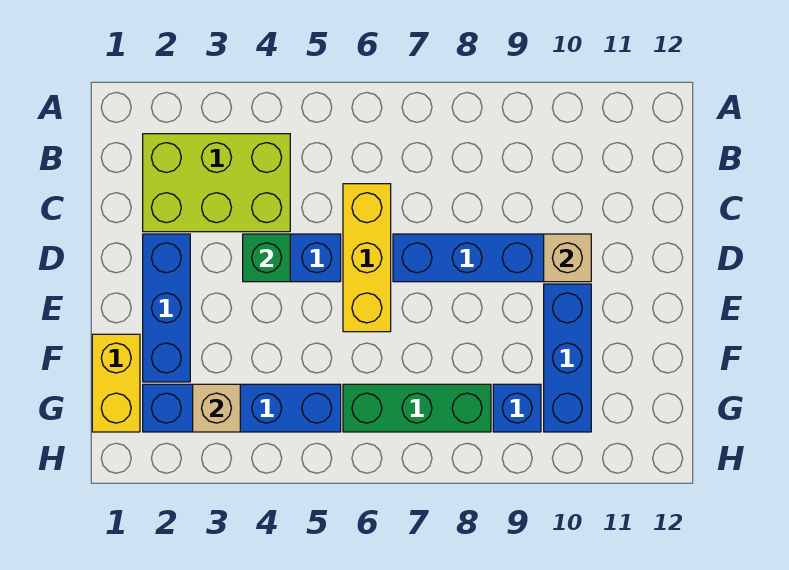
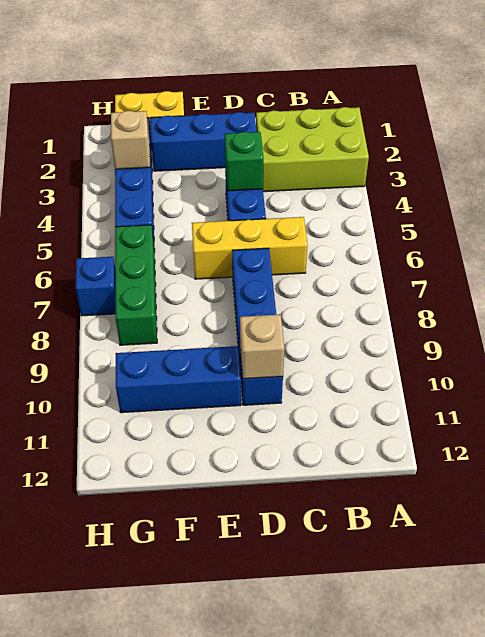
lime brick B2:C4 level 1 -> lime brick A2:C3 level 1
blue brick G9 level 1 -> blue brick H7 level 1

